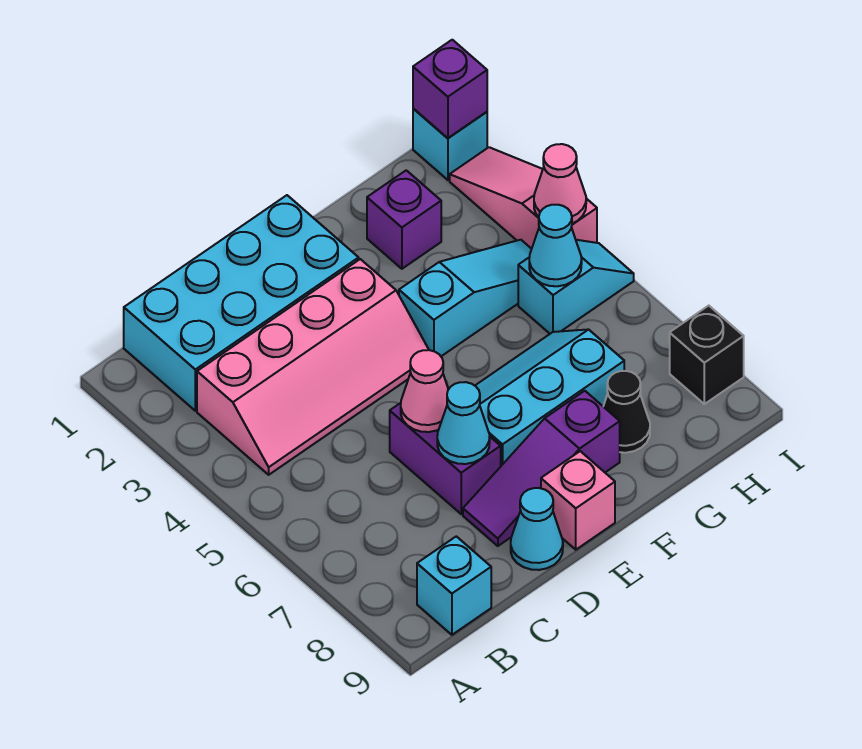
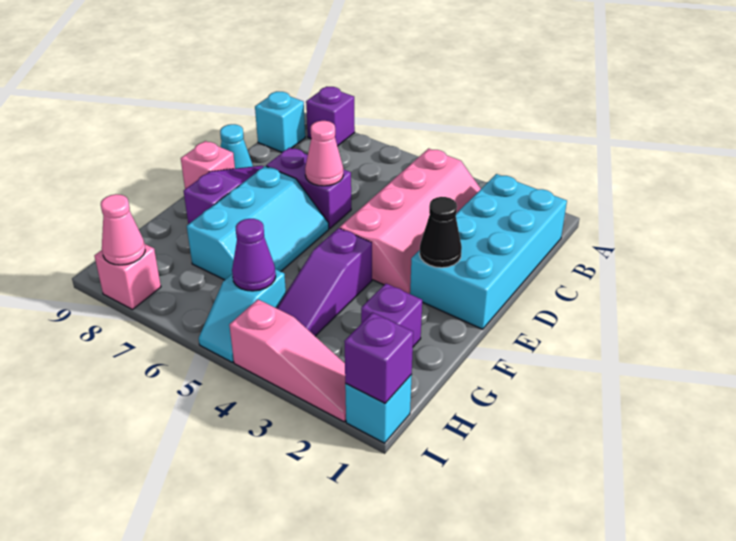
none -> purple brick A8 level 1
pink slope B3:E4 level 1 top 3 -> pink slope B3:E4 level 1 top 4
cyan cone D7 level 2 -> none
cyan slope F4:H4 level 1 top F -> purple slope F4:H4 level 1 top F
black cone G8 level 1 -> black cone E2 level 2
cyan cone H5 level 2 -> purple cone H5 level 2
pink cone I4 level 2 -> pink cone I8 level 2
black brick I8 level 1 -> pink brick I8 level 1

